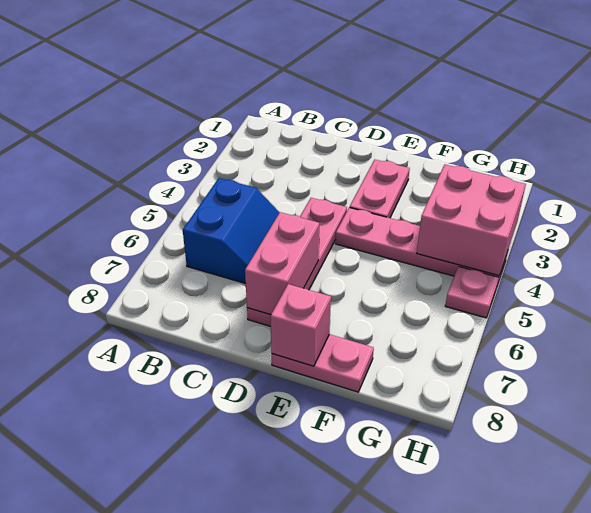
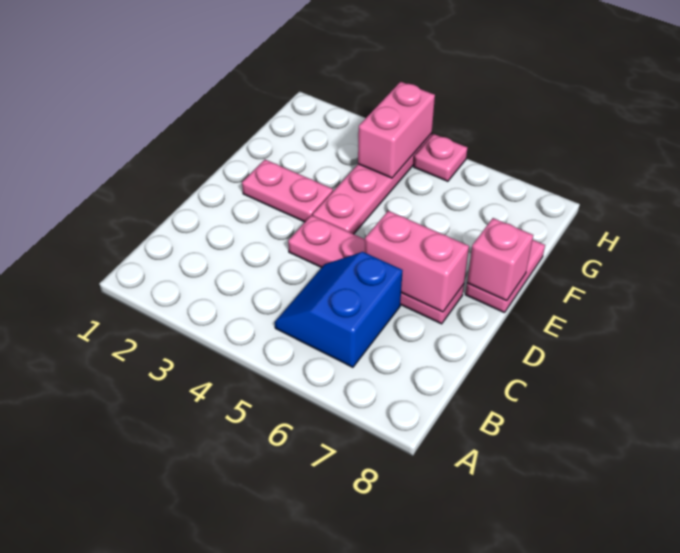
blue slope B5:C6 level 1 top B -> blue slope B5:C6 level 1 top 6
pink brick G3:H4 level 2 -> pink brick G4:H4 level 2

